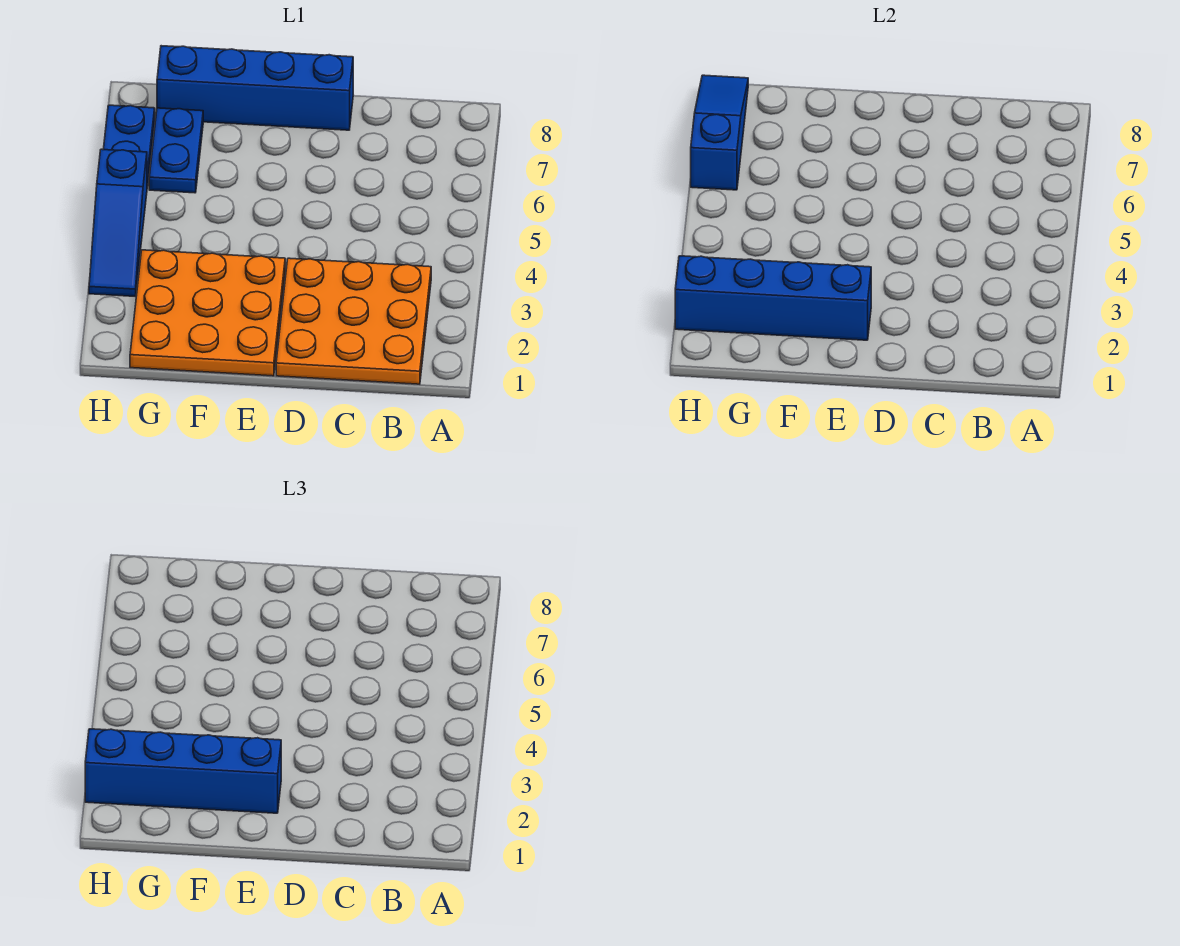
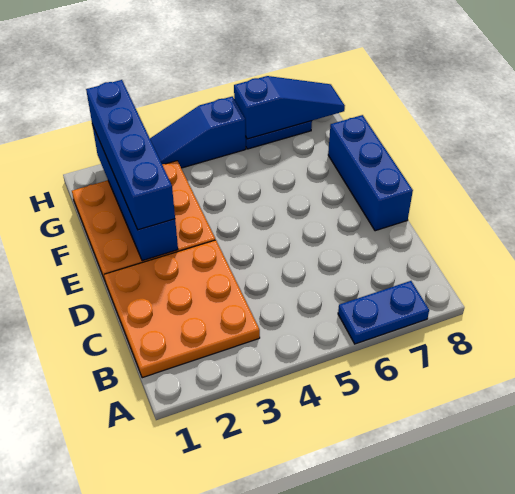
blue brick D8:G8 level 1 -> blue brick D8:F8 level 1
blue plate G6:G7 level 1 -> blue plate A6:A7 level 1

